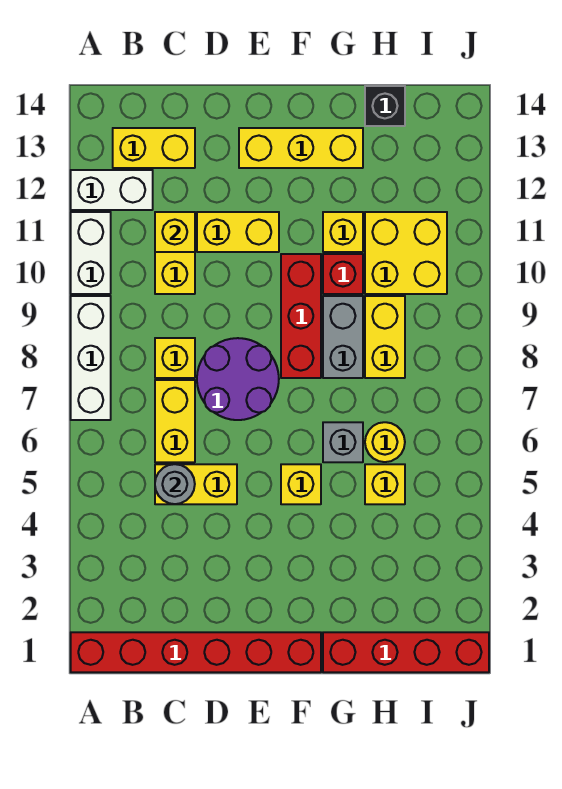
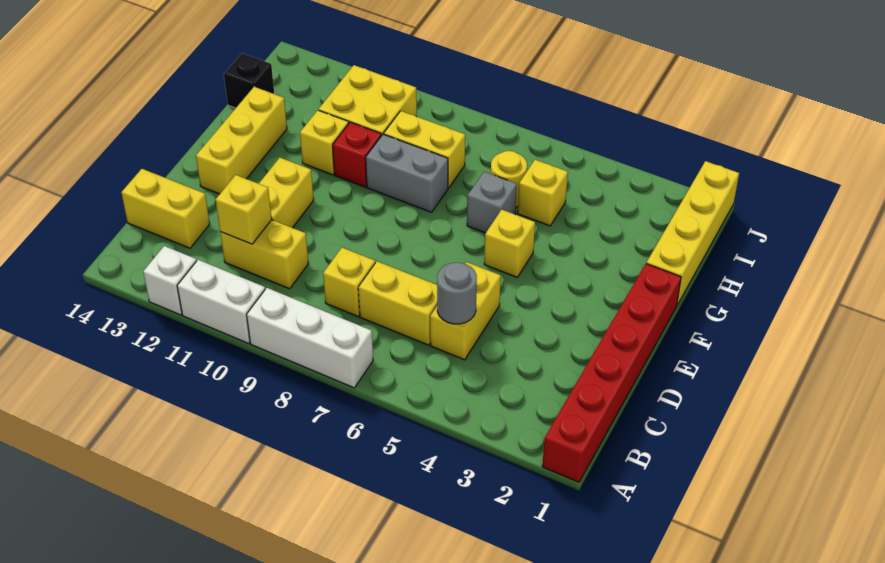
white brick A12:B12 level 1 -> white brick A12 level 1
yellow brick B13:C13 level 1 -> yellow brick C13:C14 level 1
purple round brick D7:E8 level 1 -> none
red brick F8:F10 level 1 -> none
red brick G1:J1 level 1 -> yellow brick G1:J1 level 1

